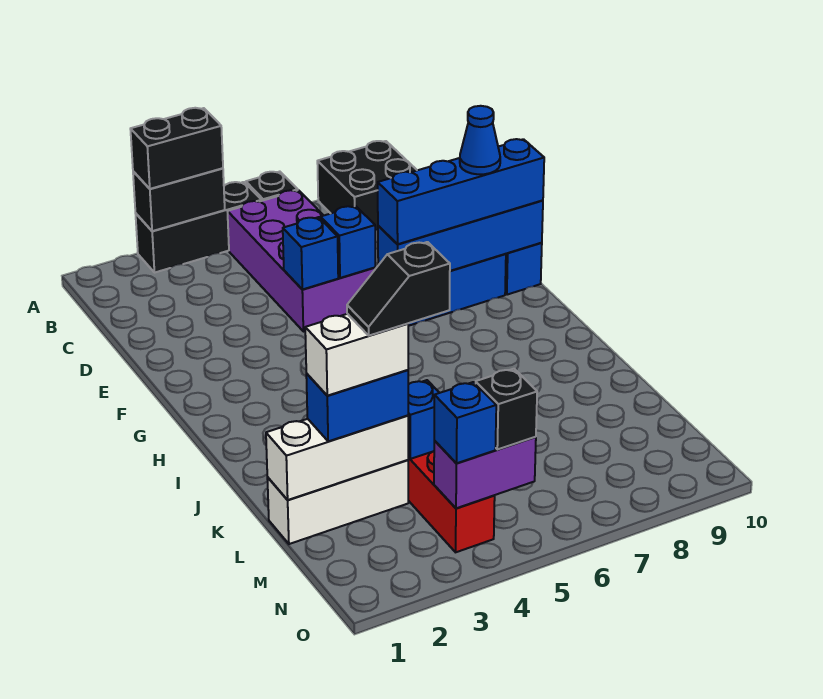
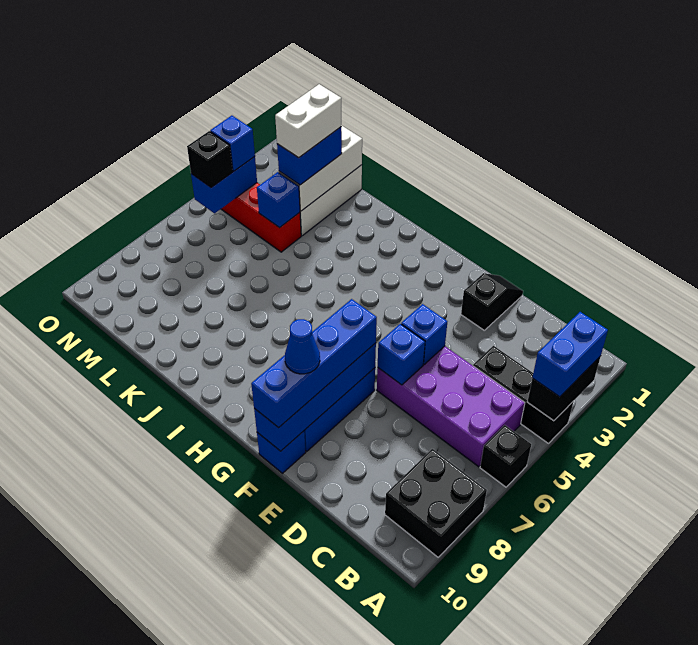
black brick A3:A5 level 1 -> black brick A4:C4 level 1
black brick A3:A4 level 3 -> blue brick A3:A4 level 3
black slope L3:L4 level 5 top 4 -> black slope E1:E2 level 1 top 2
purple brick N4:N5 level 2 -> blue brick N4:N5 level 2

